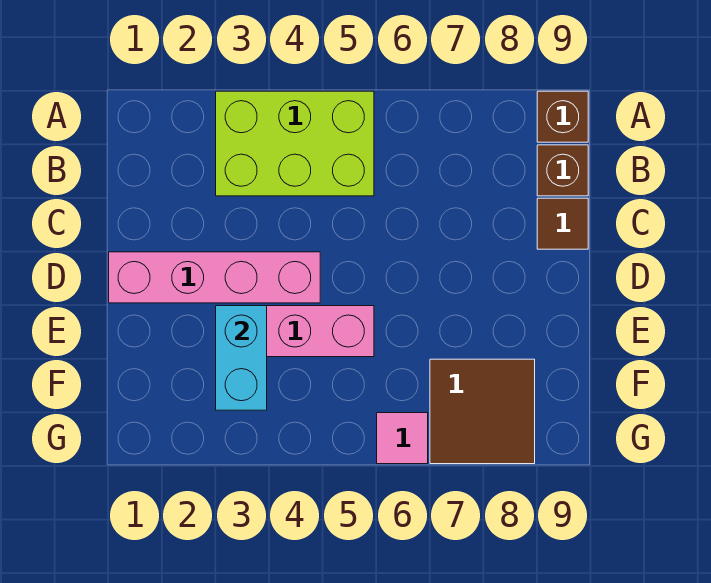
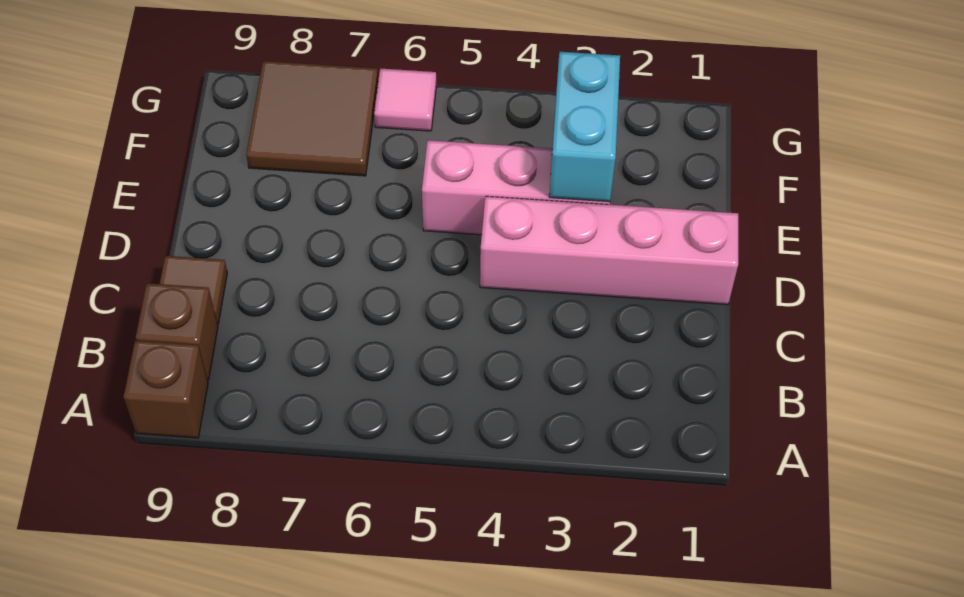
lime brick A3:B5 level 1 -> none

